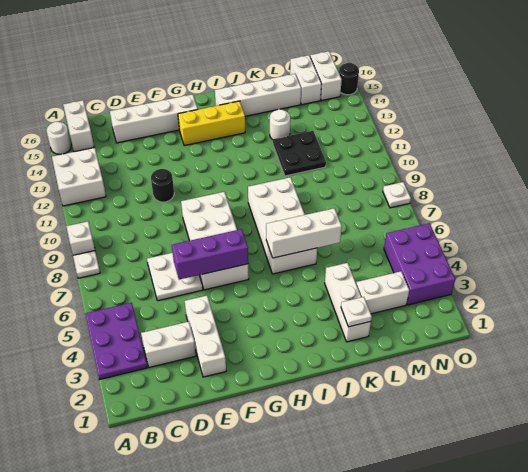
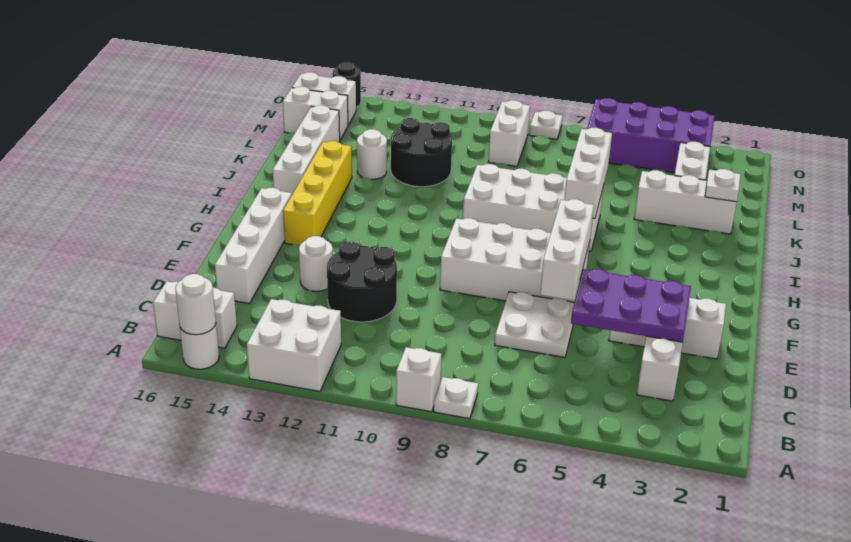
purple plate A3:B5 level 1 -> purple plate D3:E5 level 2
none -> white round brick A15 level 2
purple brick E6:G6 level 2 -> white brick E6:G6 level 2
black round brick E11 level 1 -> black round brick D11:E12 level 1
none -> white round brick E13 level 1
yellow brick G14:I14 level 1 -> yellow brick G14:J14 level 1
black plate K11:L12 level 1 -> black round brick K11:L12 level 1
none -> white brick M9:N9 level 1
purple brick N3:O5 level 1 -> purple brick N3:O6 level 1

